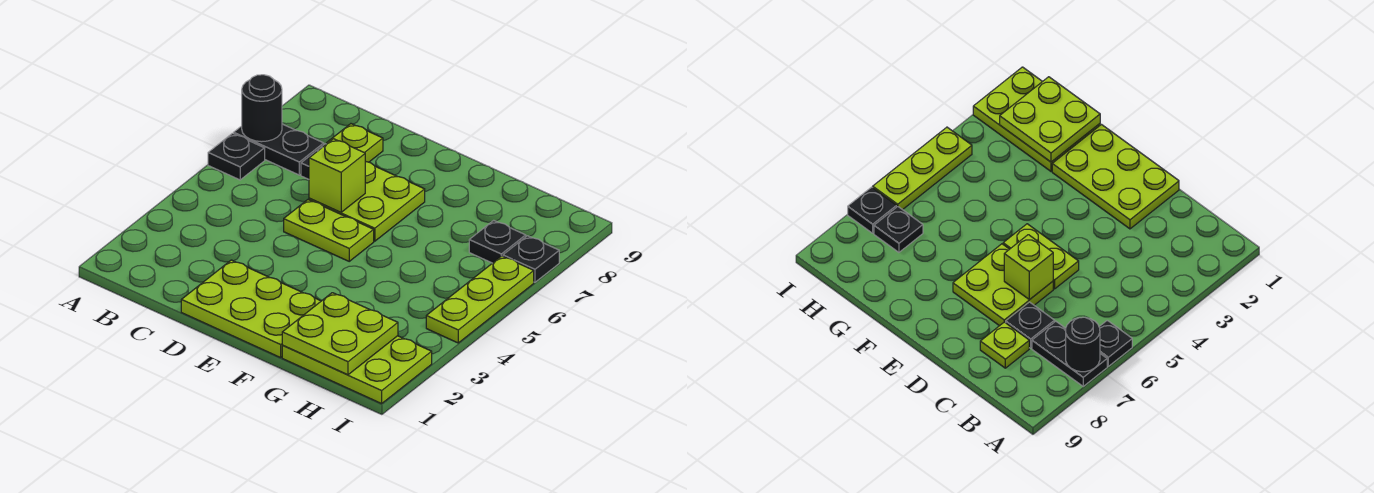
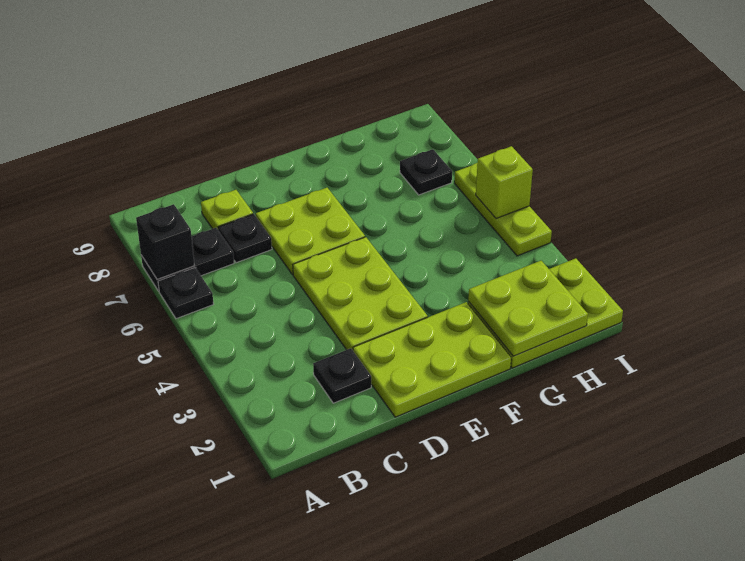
black round brick A7 level 2 -> black brick A7 level 2
lime plate D5:E5 level 1 -> lime plate D3:E5 level 1
lime brick D6 level 2 -> lime brick I5 level 2
black plate I7 level 1 -> black plate C2 level 1

